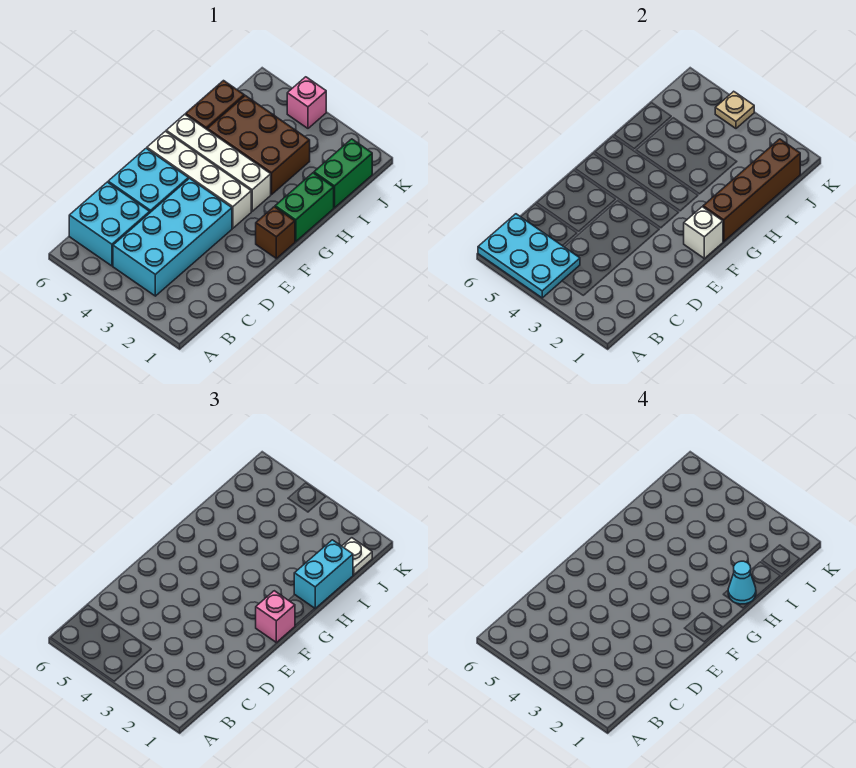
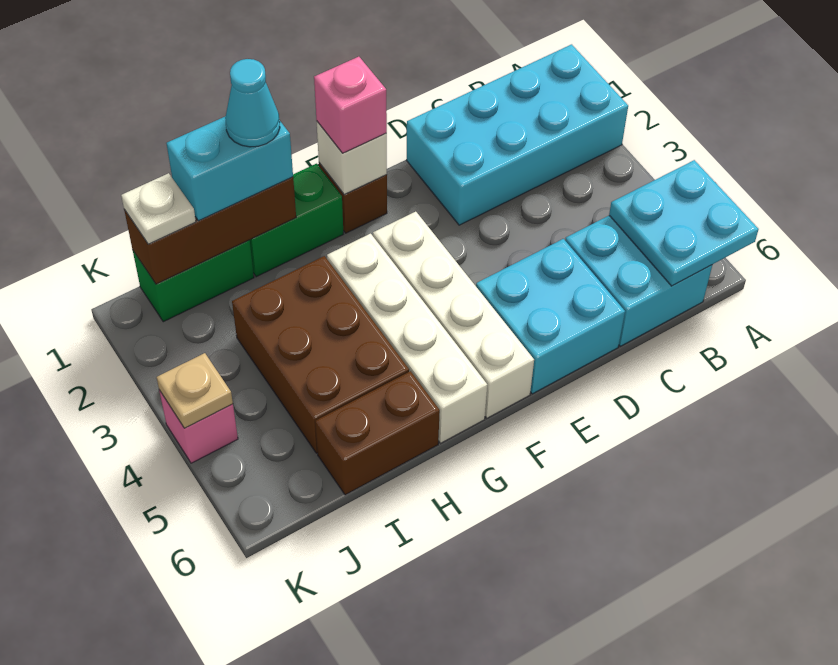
cyan plate A4:B6 level 2 -> cyan plate A5:B6 level 2
cyan brick B3:E4 level 1 -> cyan brick A1:D2 level 1
brown brick G1:J1 level 2 -> brown brick H1:J1 level 2

